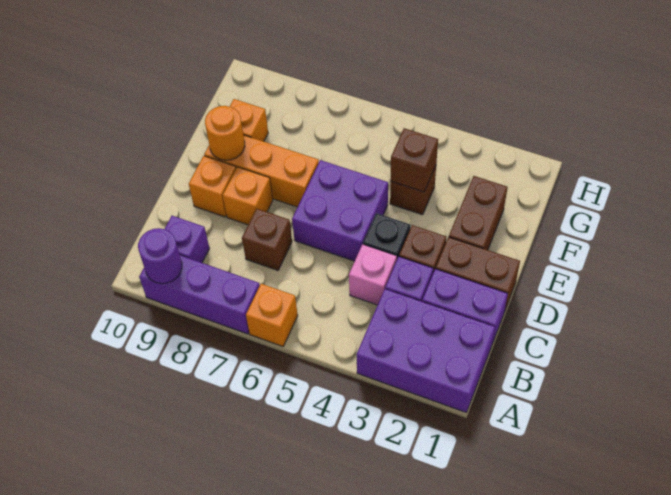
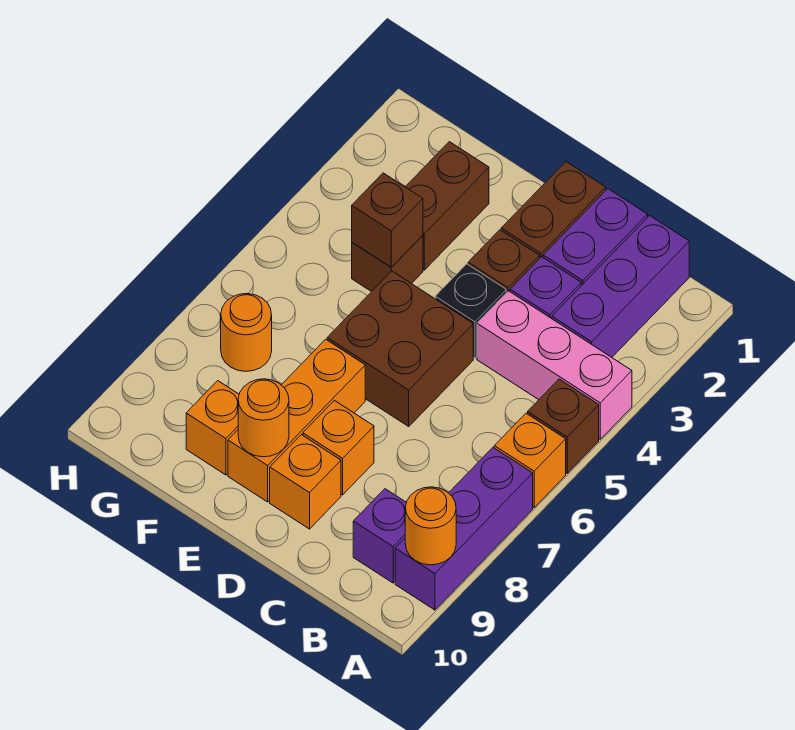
purple brick A1:B3 level 1 -> purple brick B1:B3 level 1
purple round brick A9 level 2 -> orange round brick A9 level 2
pink brick C4 level 1 -> pink brick A4:C4 level 1
brown brick C7 level 1 -> brown brick A5 level 1
purple brick D5:E6 level 1 -> brown brick D5:E6 level 1
brown brick E2:F2 level 1 -> brown brick F2:F3 level 1
none -> orange round brick G7 level 1

